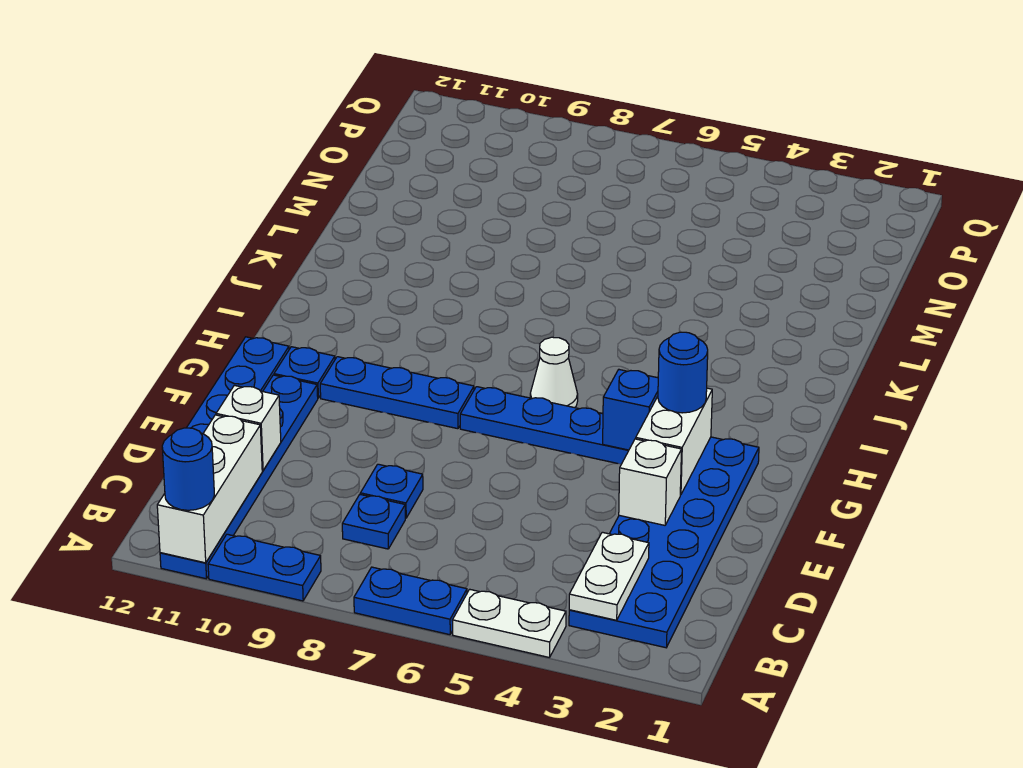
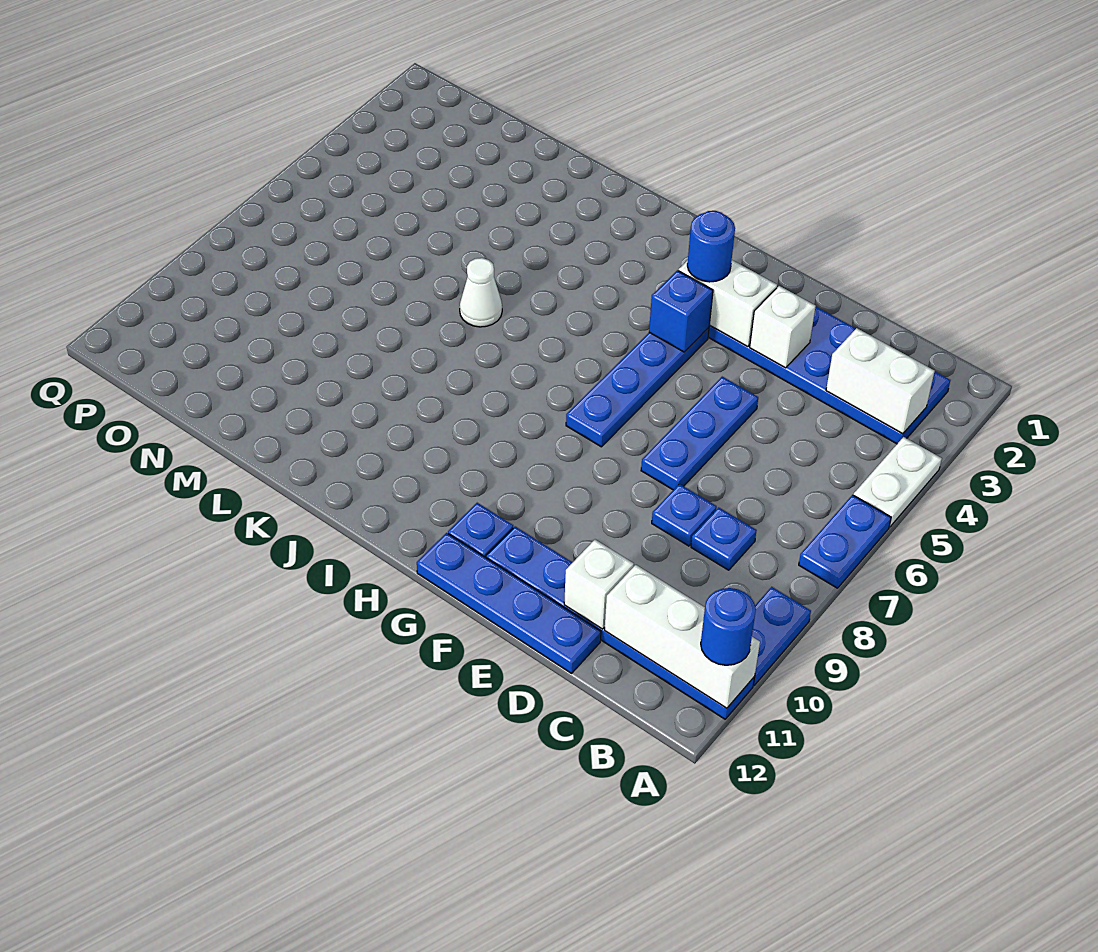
white plate B3:C3 level 2 -> white brick B3:C3 level 2
blue plate G8:G10 level 1 -> blue plate E5:E7 level 1
white cone H6 level 1 -> white cone K6 level 1

